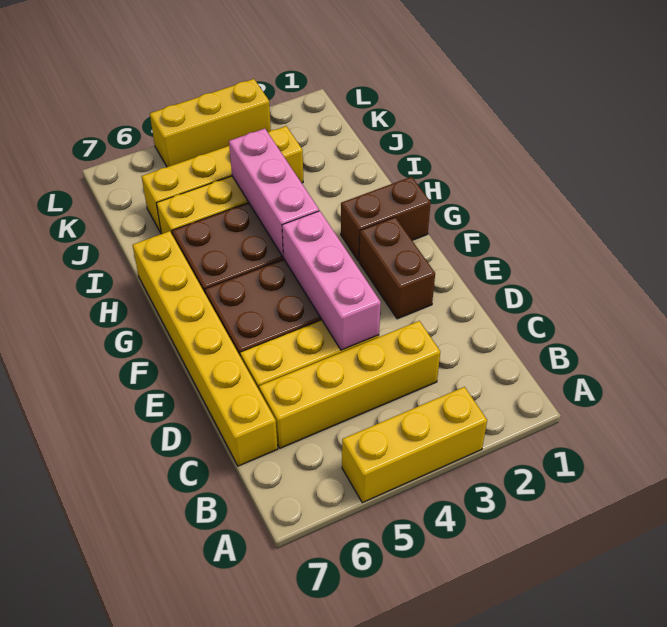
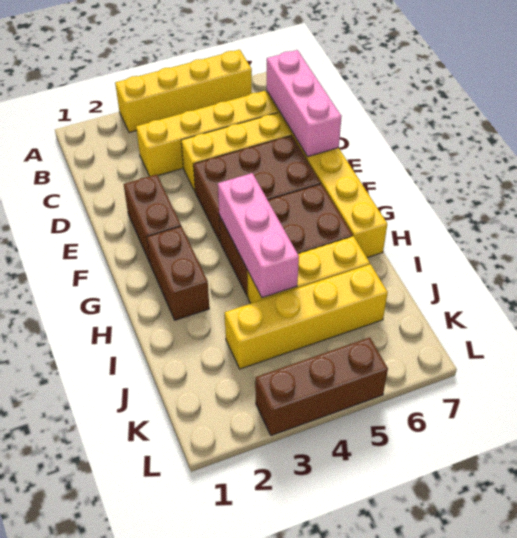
yellow brick A3:A5 level 1 -> yellow brick A3:A6 level 1
pink brick D4:F4 level 2 -> pink brick C7:E7 level 2
brown brick G1:G2 level 1 -> brown brick G2:H2 level 1
yellow brick L3:L5 level 1 -> brown brick L3:L5 level 1

